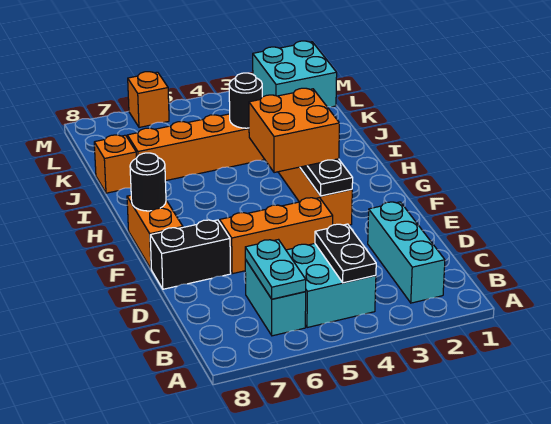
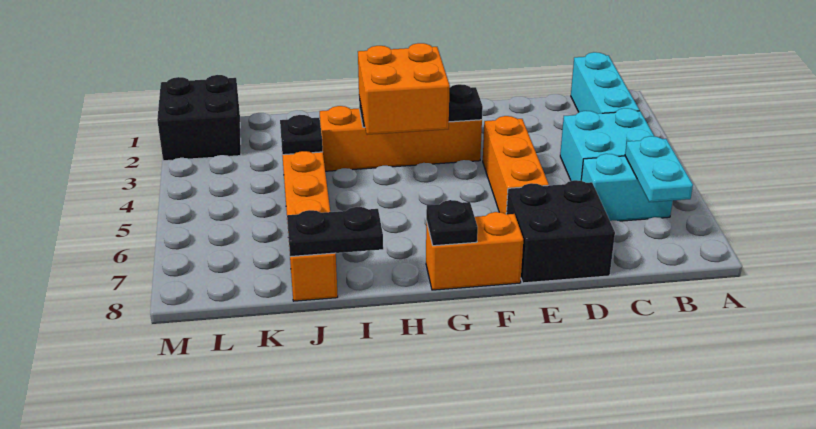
cyan brick B2:D2 level 1 -> cyan brick B1:B3 level 1
black plate B4:C4 level 2 -> black plate I8:J8 level 2
cyan plate B6:C6 level 2 -> cyan plate B6:B7 level 2
black brick E7:E8 level 1 -> black brick D7:E8 level 1
black round brick G8 level 2 -> black plate G8 level 2
black round brick J4 level 2 -> black plate J4 level 2
cyan brick L1:M2 level 1 -> black brick L1:M2 level 1
orange brick M6 level 1 -> none

